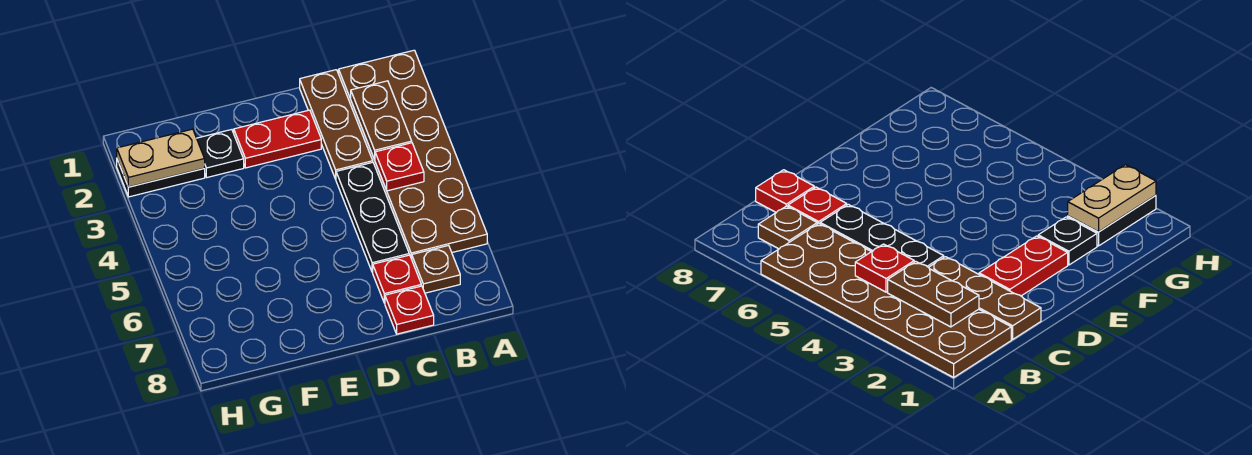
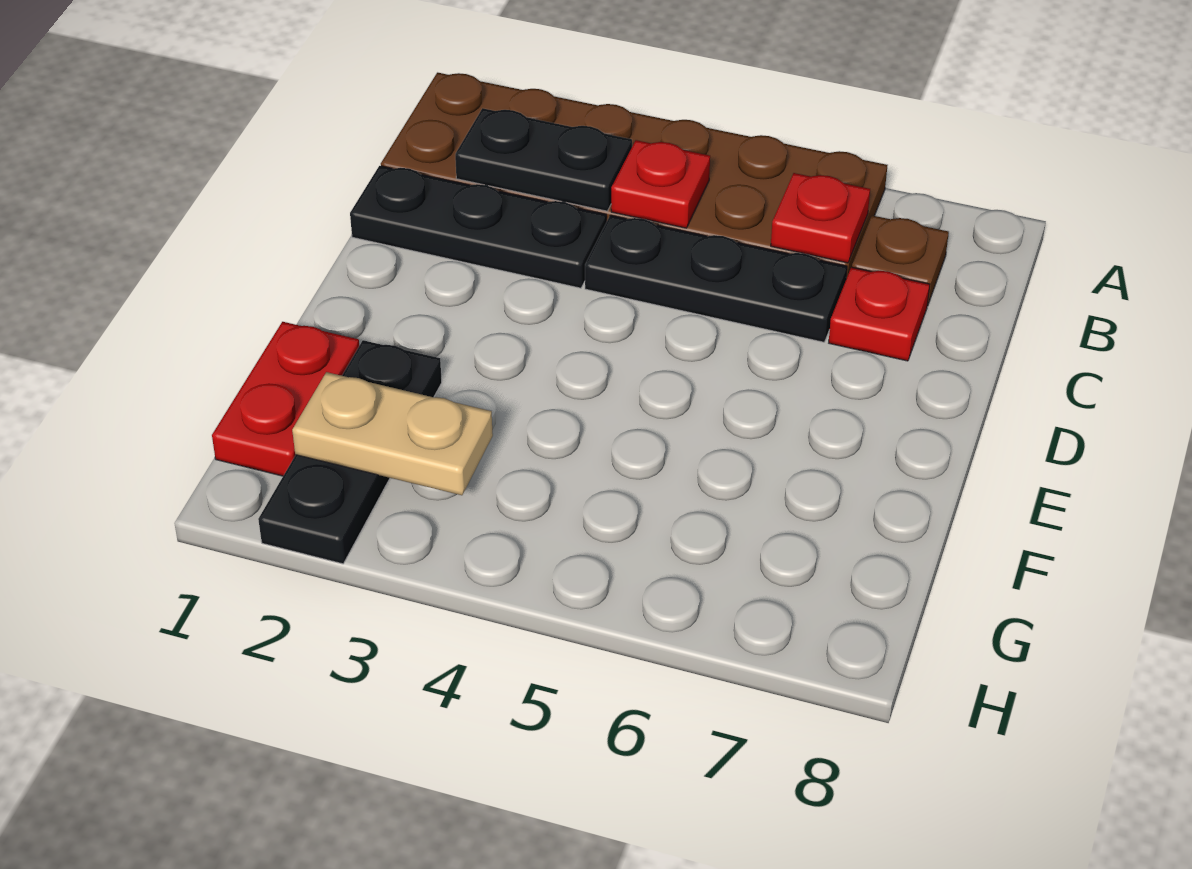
brown plate B2:B3 level 2 -> black plate B2:B3 level 2
brown plate C1:C3 level 1 -> black plate C1:C3 level 1
red plate C8 level 1 -> red plate B6 level 2
red plate D2:E2 level 1 -> red plate F1:G1 level 1
tan plate G2:H2 level 2 -> tan plate G2:G3 level 2

